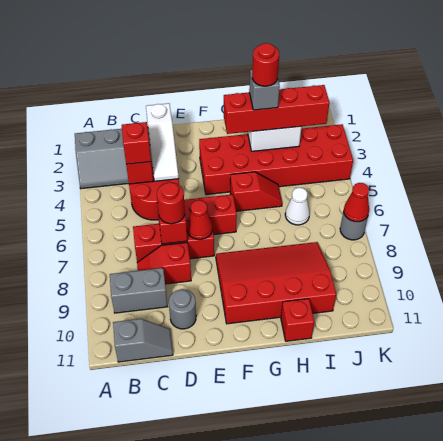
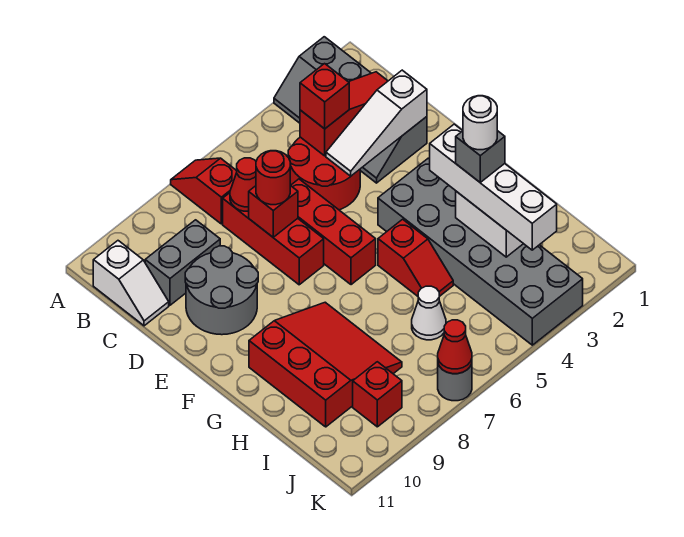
grey brick B9:C9 level 1 -> grey brick C9:C10 level 1
grey slope B11:C11 level 1 top B -> white slope B11:C11 level 1 top B
red slope C8:D8 level 1 top D -> red slope A7:B7 level 1 top B
grey round brick D10 level 1 -> grey round brick D9:E10 level 1
red cone E7 level 2 -> red cone C7 level 2
red brick F3:K4 level 1 -> grey brick F3:K4 level 1
red slope F8:I10 level 1 top 10 -> red slope G8:I10 level 1 top 10
red brick G3:J3 level 3 -> white brick G3:J3 level 3
red round brick H3 level 5 -> white round brick H3 level 5
red brick H11 level 1 -> red brick J9 level 1

